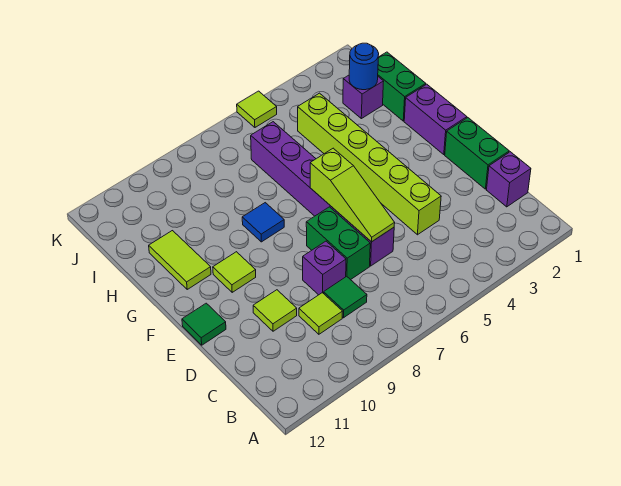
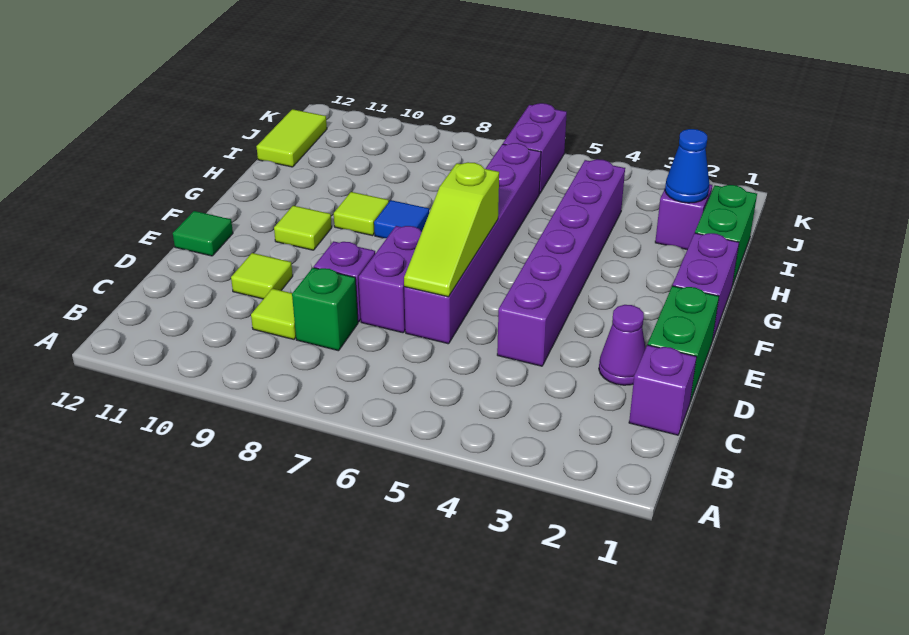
green tile C8 level 1 -> green brick C8 level 1
none -> purple cone D2 level 1
lime brick D4:I4 level 1 -> purple brick D4:I4 level 1
green brick D7:E7 level 1 -> purple brick D7:E7 level 1
lime tile G11:H11 level 1 -> lime tile I12:J12 level 1
blue round brick I2 level 2 -> blue cone I2 level 2
none -> purple brick J6:K6 level 1
lime tile K5 level 1 -> lime tile G9 level 1

